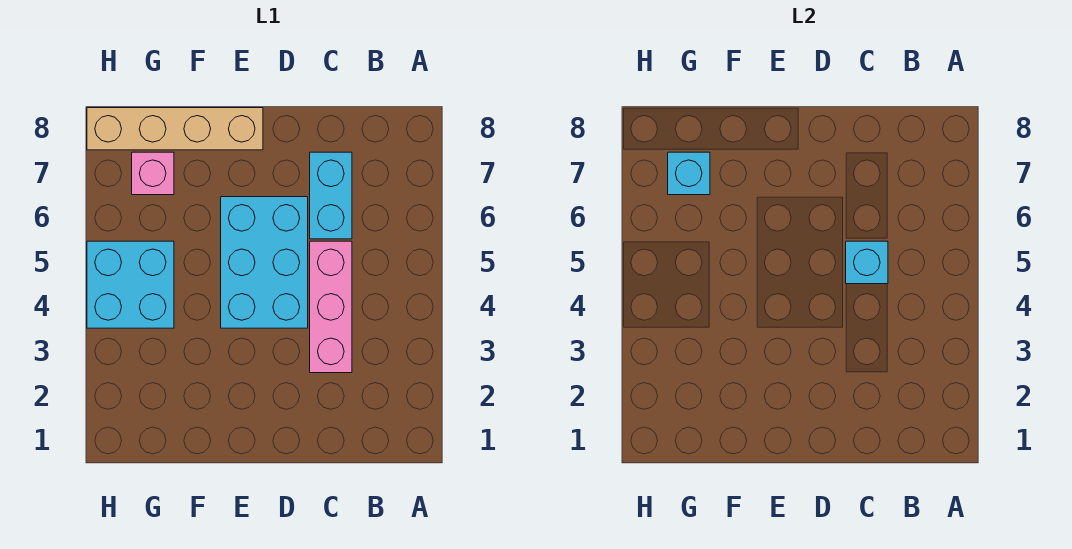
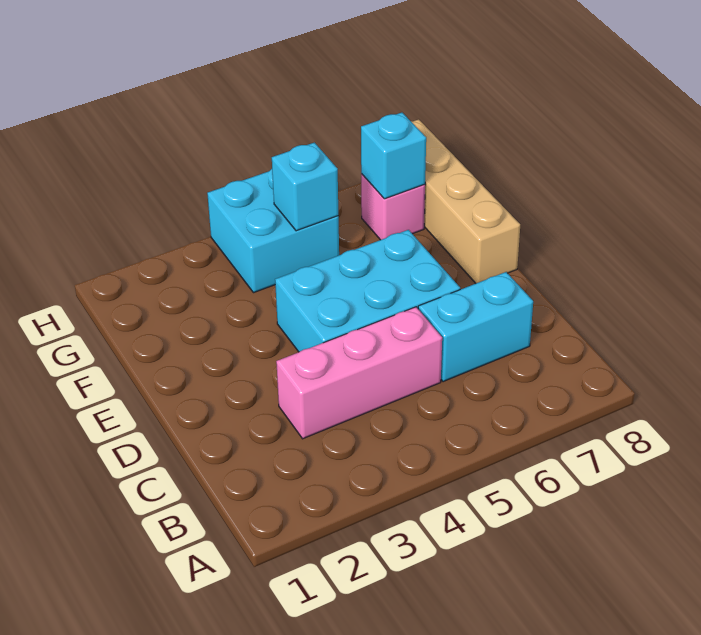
cyan brick C5 level 2 -> cyan brick G5 level 2

